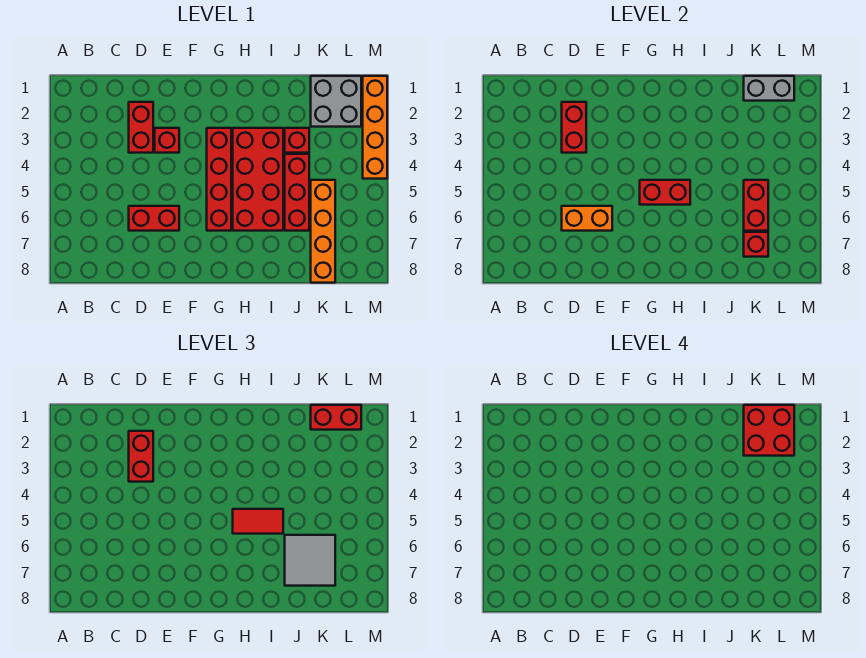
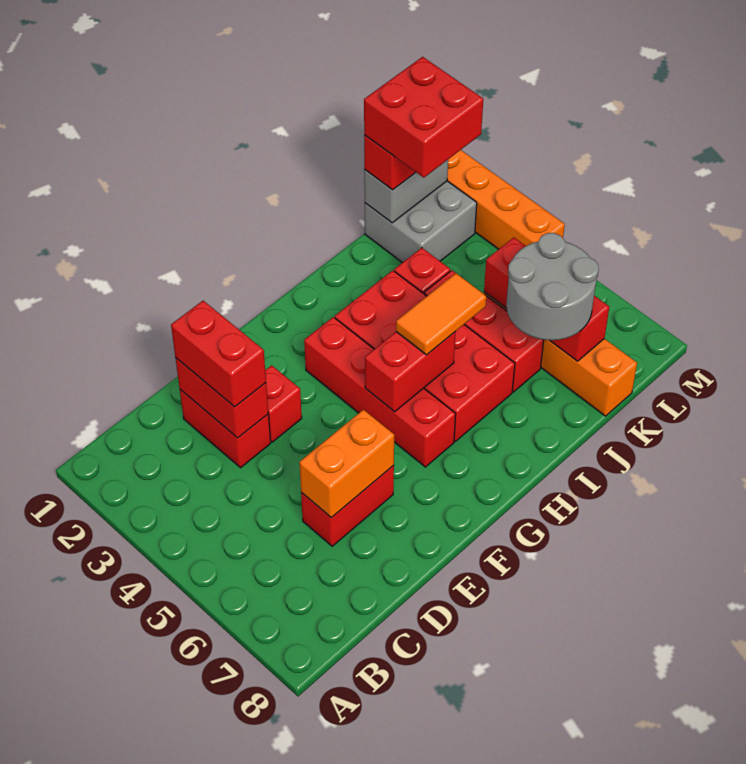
red tile H5:I5 level 3 -> orange tile H5:I5 level 3
grey tile J6:K7 level 3 -> grey round brick J6:K7 level 3

